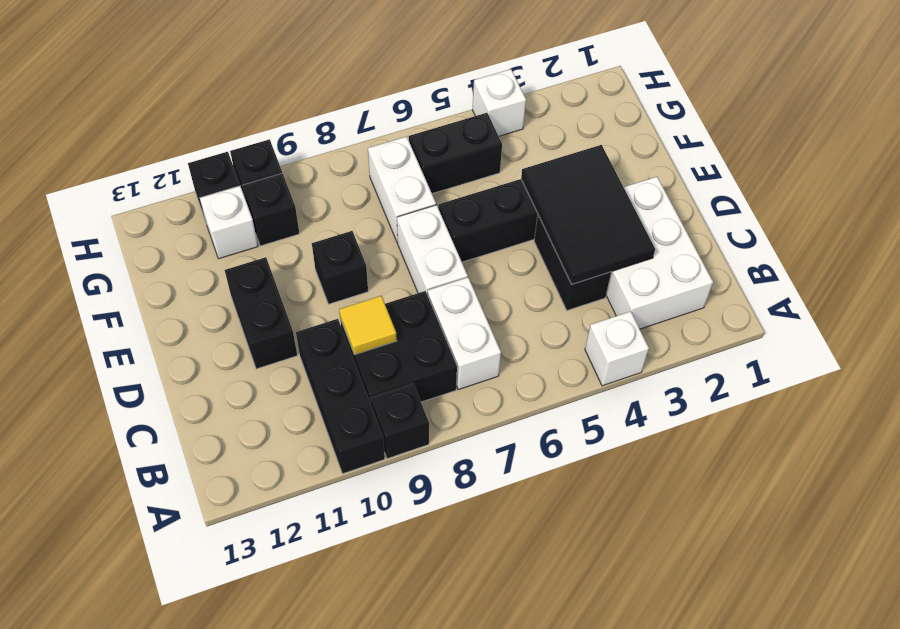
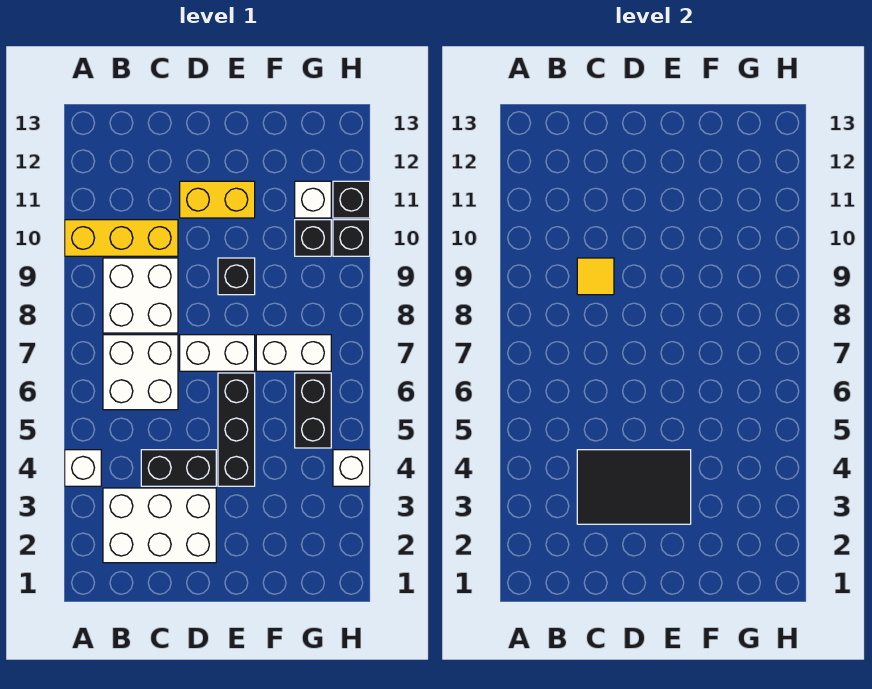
black brick A9 level 1 -> none
black brick A10:C10 level 1 -> yellow brick A10:C10 level 1
white brick B7:C7 level 1 -> white brick B6:C7 level 1
black brick B8:C9 level 1 -> white brick B8:C9 level 1
black brick D11:E11 level 1 -> yellow brick D11:E11 level 1

